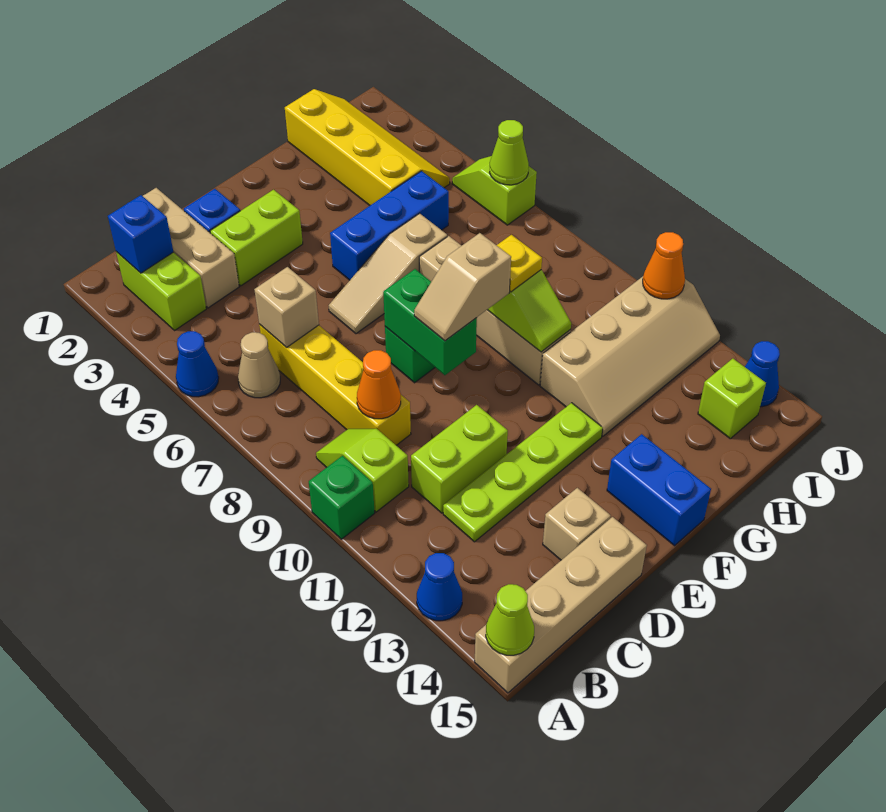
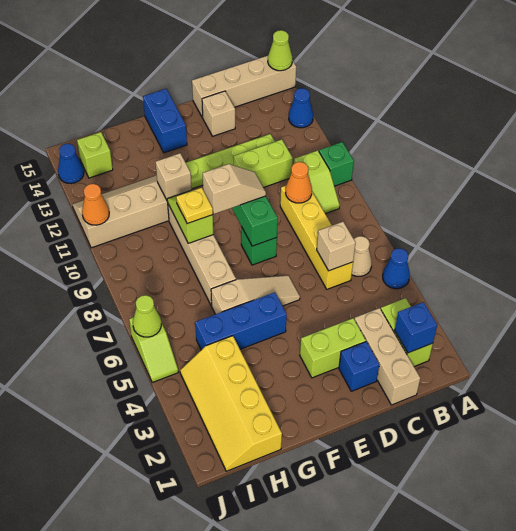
none -> tan brick G11 level 2

